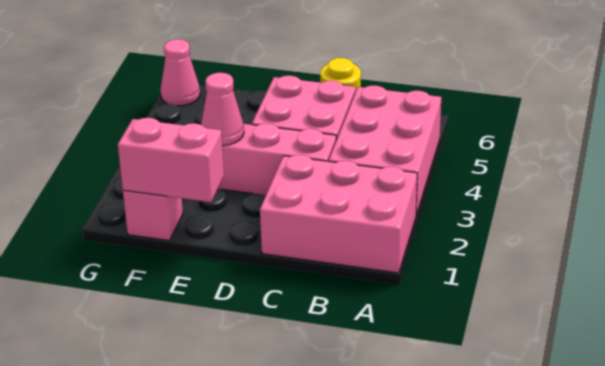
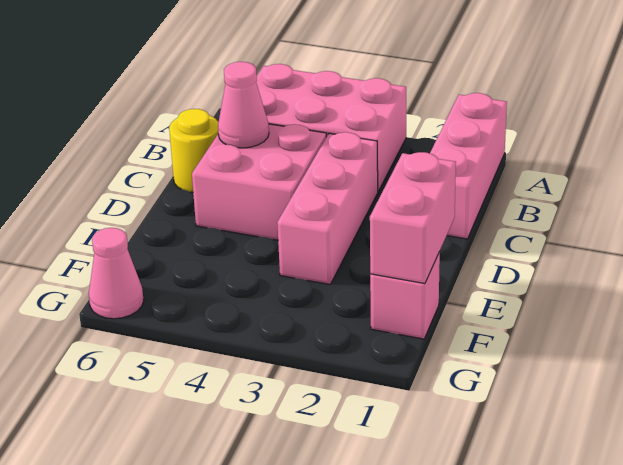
pink brick A1:C2 level 1 -> pink brick A1:C1 level 1
pink cone E3 level 2 -> pink cone C5 level 2

